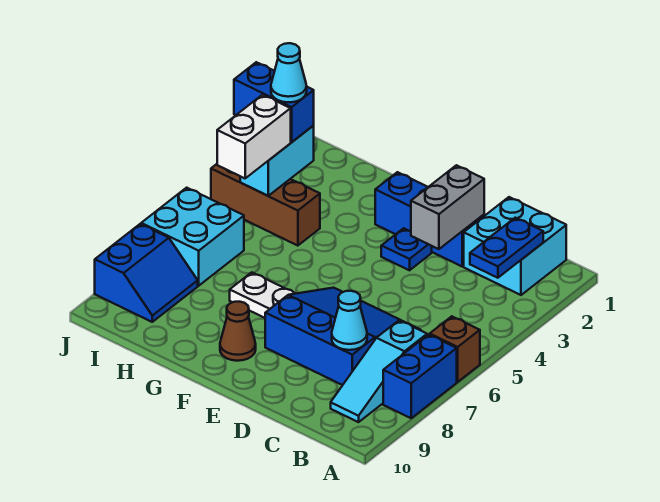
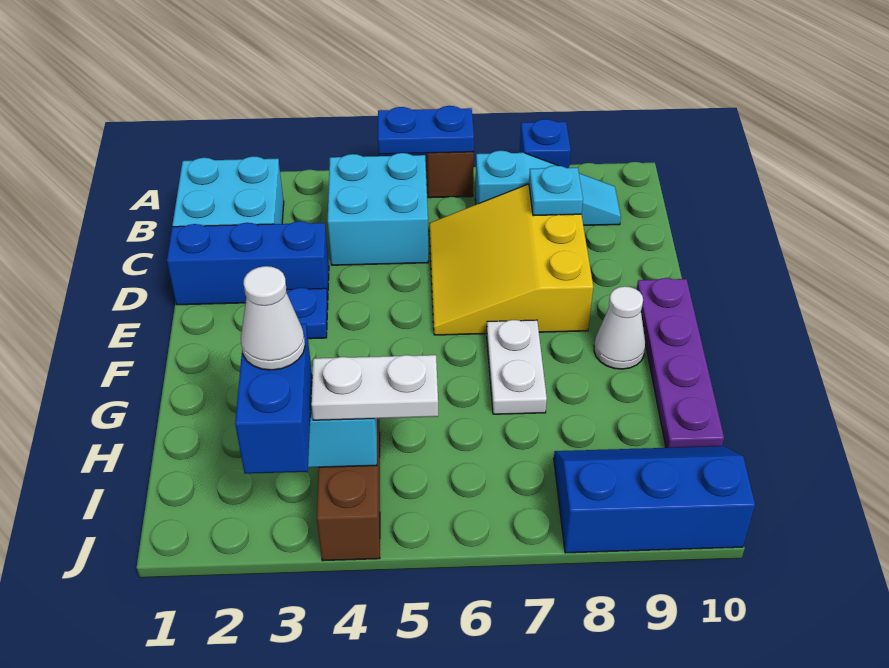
blue brick A7:A8 level 1 -> blue brick A8 level 1
blue plate B2:B3 level 2 -> blue plate A5:A6 level 2
blue slope C6:E8 level 1 top 8 -> yellow slope C6:E8 level 1 top 8
cyan cone C8 level 2 -> cyan plate C8 level 2
blue brick D2:F2 level 1 -> blue brick D1:D3 level 1
grey brick D2:D3 level 2 -> none
none -> purple plate E10:H10 level 1
brown cone F9 level 1 -> white cone F9 level 1
cyan cone I3 level 4 -> white cone I3 level 4
white brick I4:I5 level 3 -> white plate I4:I5 level 3
cyan brick I6:J7 level 1 -> cyan brick B4:C5 level 1
blue slope I8:J9 level 1 top J -> blue slope I8:J10 level 1 top J

